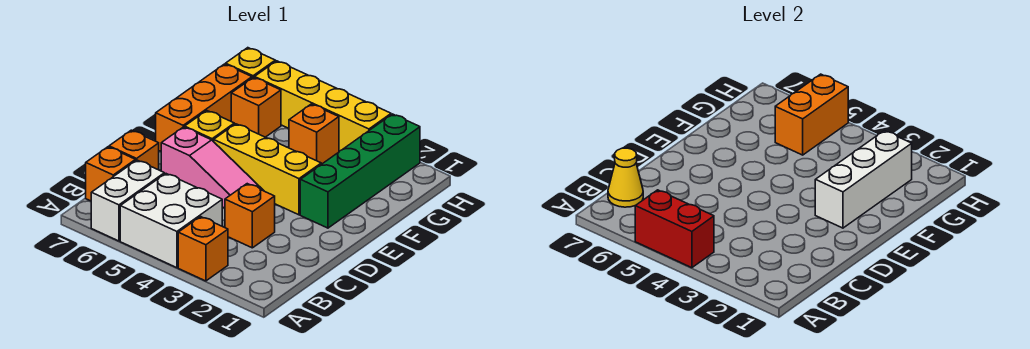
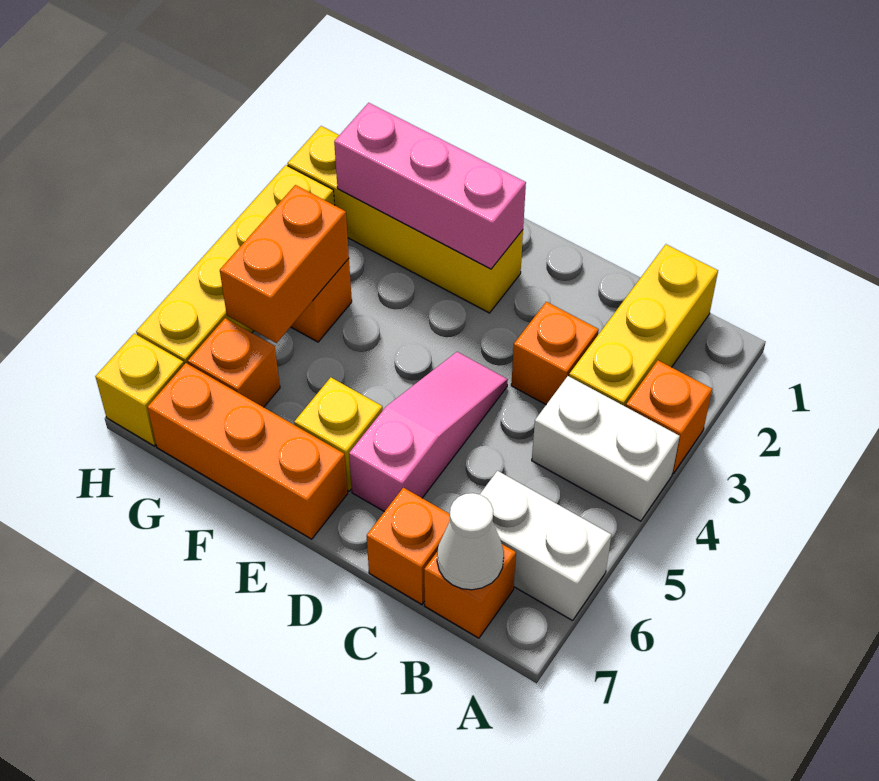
white brick A4:B5 level 1 -> white brick A4:B4 level 1
red brick A4:A5 level 2 -> none
yellow cone B7 level 2 -> white cone B7 level 2
green brick E2:H2 level 1 -> yellow brick E2:H2 level 1
white brick E2:G2 level 2 -> pink brick E2:G2 level 2
yellow brick E3:E5 level 1 -> yellow brick B1:B3 level 1
orange brick G5:H5 level 2 -> orange brick G4:G5 level 2

